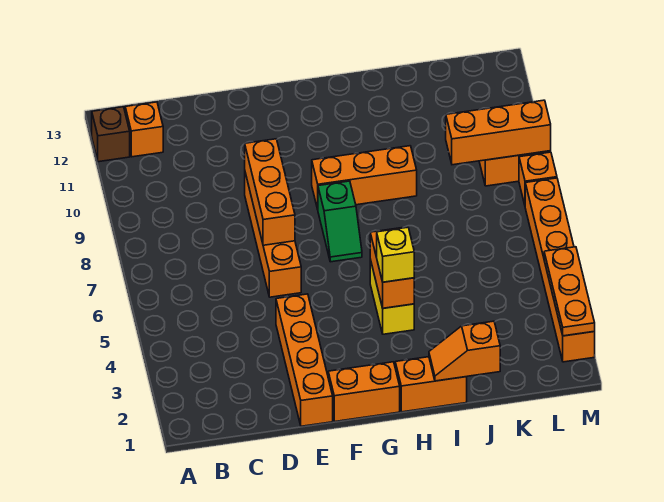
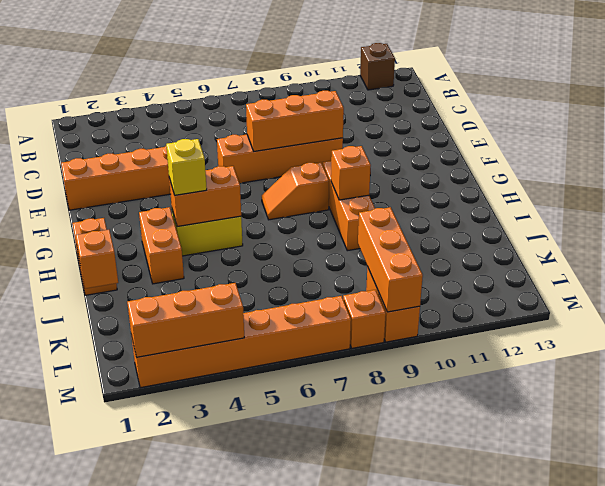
orange brick B12 level 1 -> orange brick H9 level 2
orange brick F1:G1 level 1 -> orange brick H3:I3 level 1
green slope G7:G8 level 1 top 8 -> orange slope G7:G8 level 1 top 8
orange plate M2:M4 level 2 -> orange brick M2:M4 level 2

